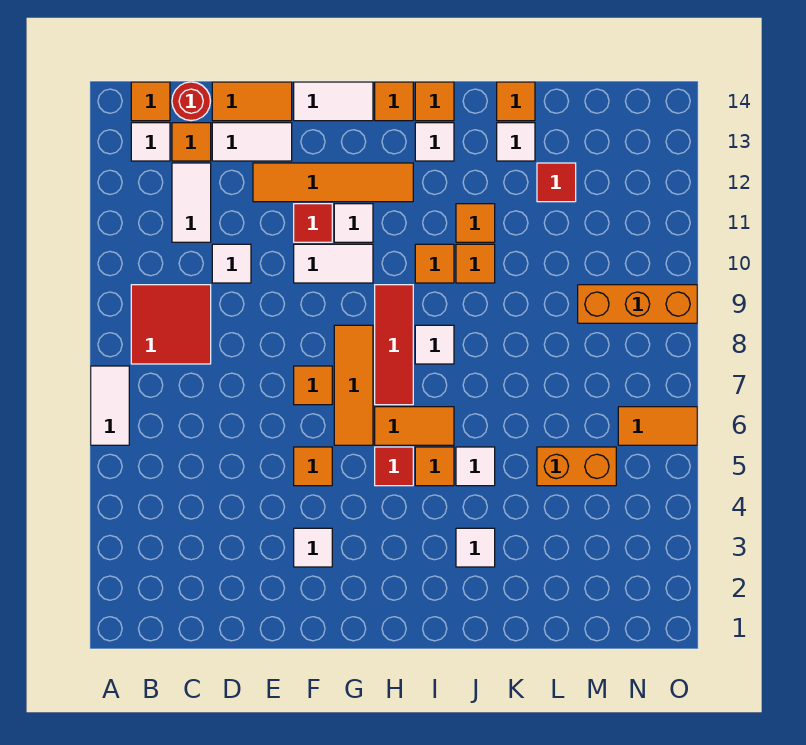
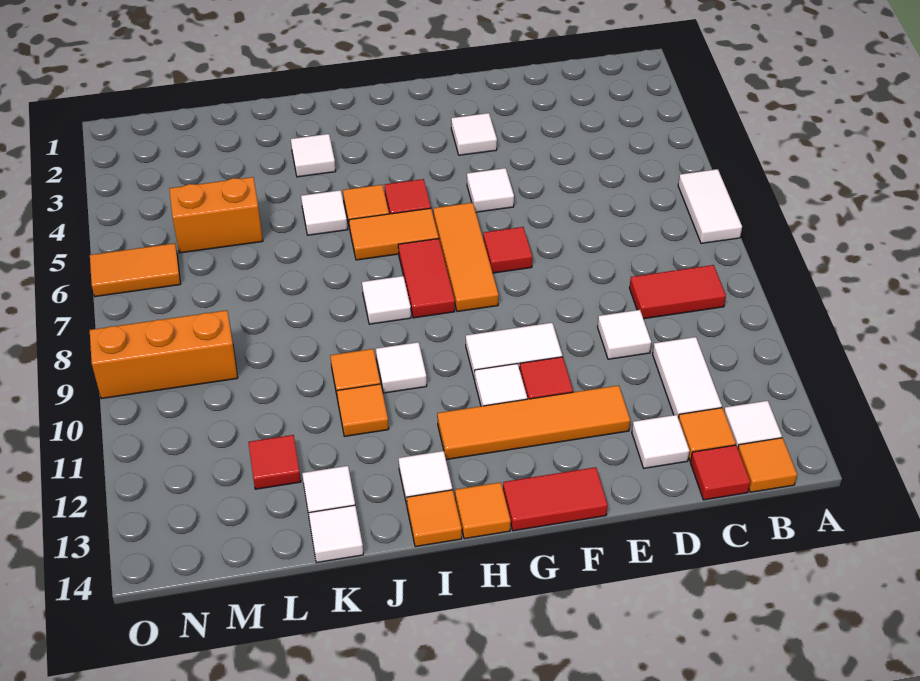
red tile B8:C9 level 1 -> red tile B9:C9 level 1
red round brick C14 level 1 -> red tile C14 level 1
white tile D13:E13 level 1 -> white tile D13 level 1
orange tile D14:E14 level 1 -> none
orange tile F5 level 1 -> white tile F5 level 1
orange tile F7 level 1 -> red tile F7 level 1
white tile F14:G14 level 1 -> red tile F14:G14 level 1
red tile H7:H9 level 1 -> red tile H7:H8 level 1
orange tile I10 level 1 -> white tile I10 level 1
orange tile K14 level 1 -> white tile K14 level 1

